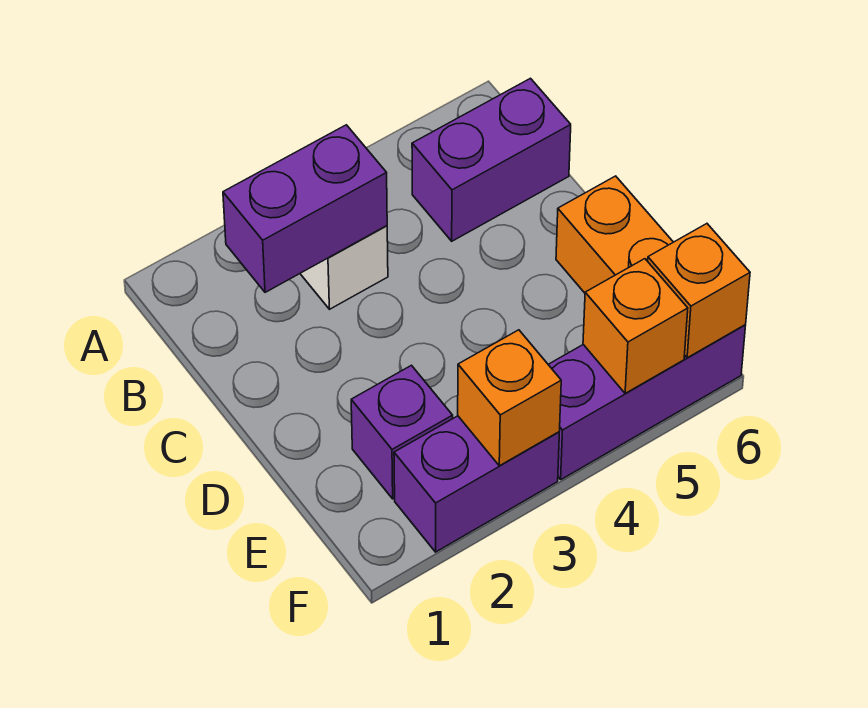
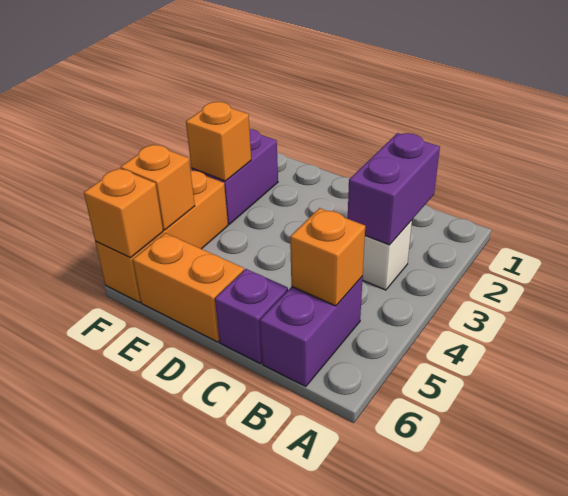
none -> orange brick B5 level 2
purple brick E2 level 1 -> purple brick C6 level 1
purple brick F4:F6 level 1 -> orange brick F4:F6 level 1

